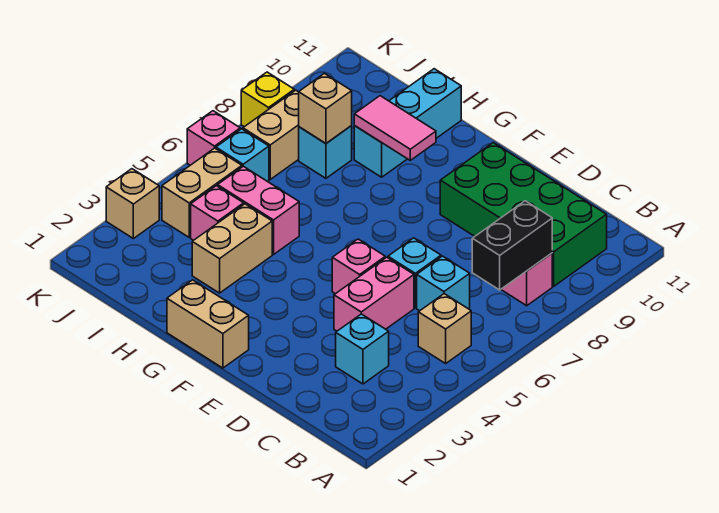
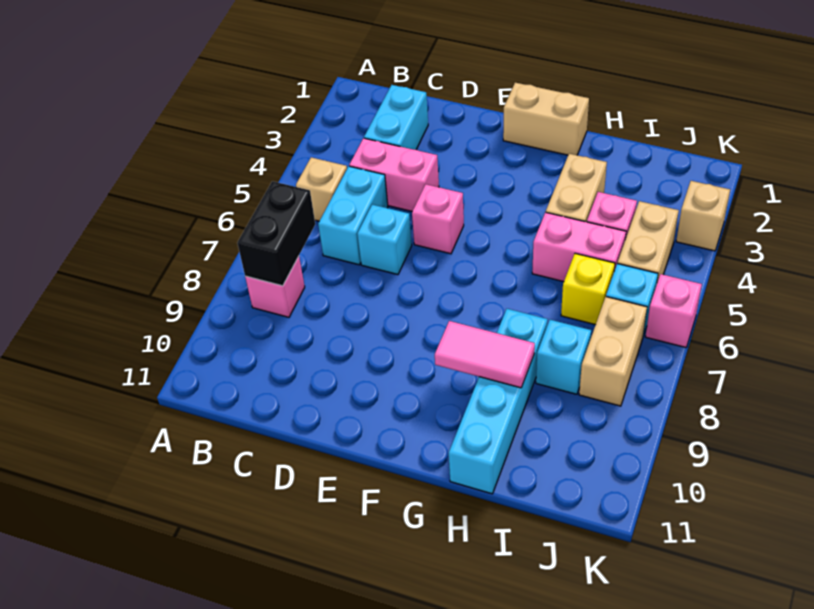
green brick B9:E10 level 1 -> none
cyan brick C3 level 1 -> cyan brick C2:C3 level 1
cyan brick C6 level 1 -> cyan brick C5:C6 level 1
pink brick D4:D5 level 1 -> pink brick C4:D4 level 1
cyan brick H9:H11 level 1 -> cyan brick H8:H11 level 1
tan brick I8 level 2 -> none
yellow brick K8 level 1 -> yellow brick I6 level 1

